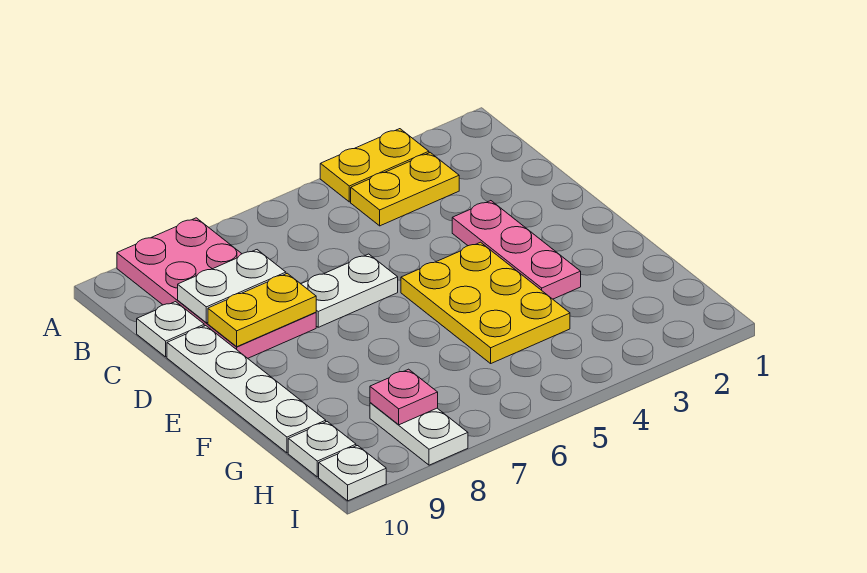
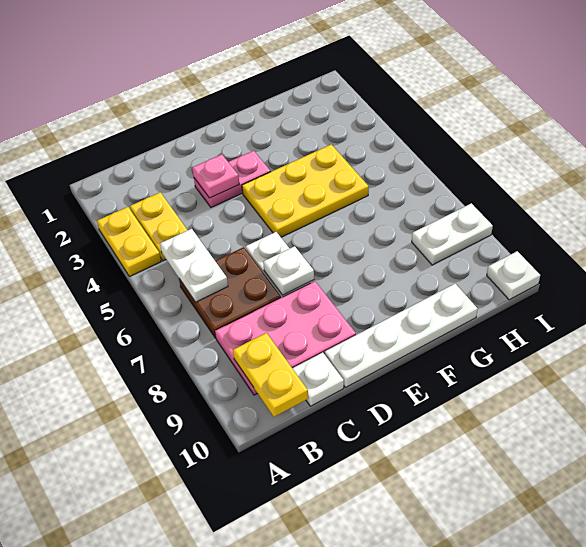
pink plate A8:D9 level 1 -> pink plate B8:D9 level 1
none -> brown plate B6:C7 level 1
white plate C8:C9 level 2 -> white plate B5:B6 level 2
pink plate D3:F3 level 1 -> pink plate D3:E3 level 1
yellow plate D8:D9 level 2 -> yellow plate B9:B10 level 2
pink plate H8 level 2 -> pink plate D3 level 2
white plate H10 level 1 -> white plate D7 level 2

